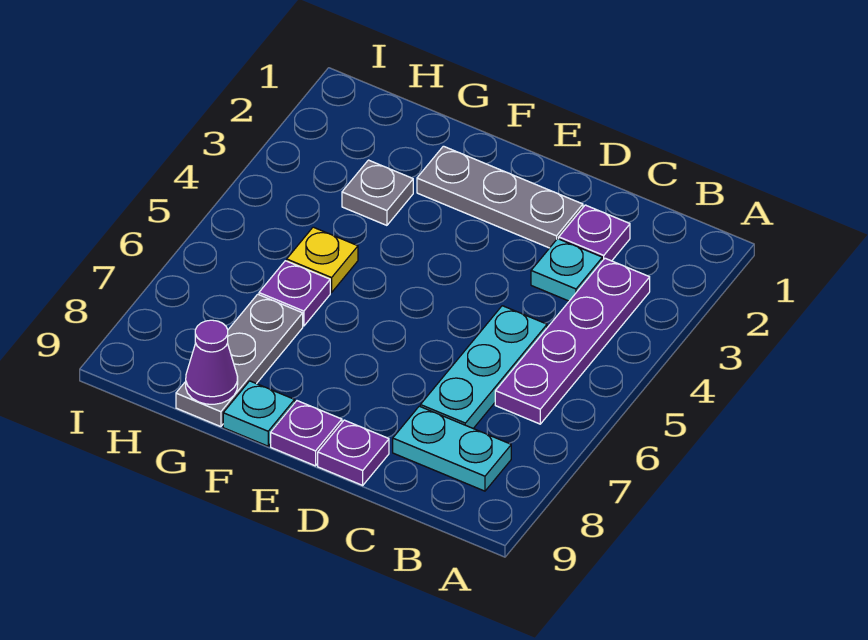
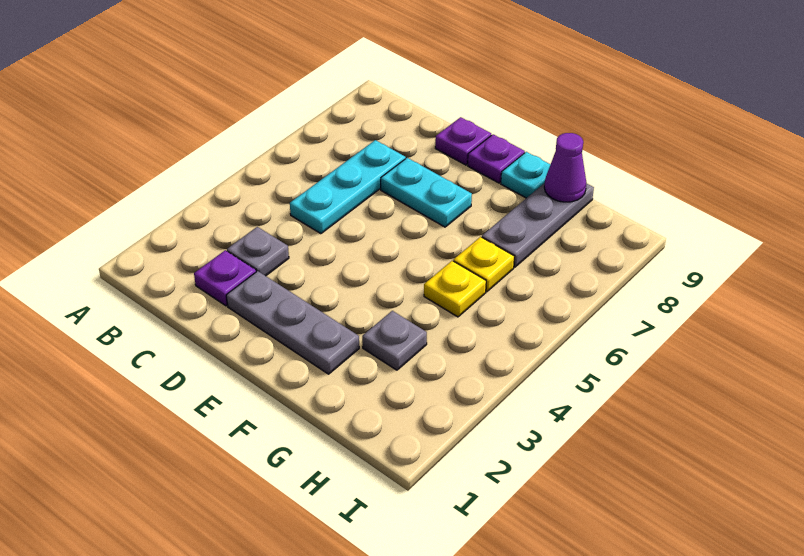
purple plate B3:B6 level 1 -> none
cyan plate B8:C8 level 1 -> cyan plate D7:E7 level 1
cyan plate C3 level 1 -> grey plate C3 level 1
purple plate G6 level 1 -> yellow plate G6 level 1

